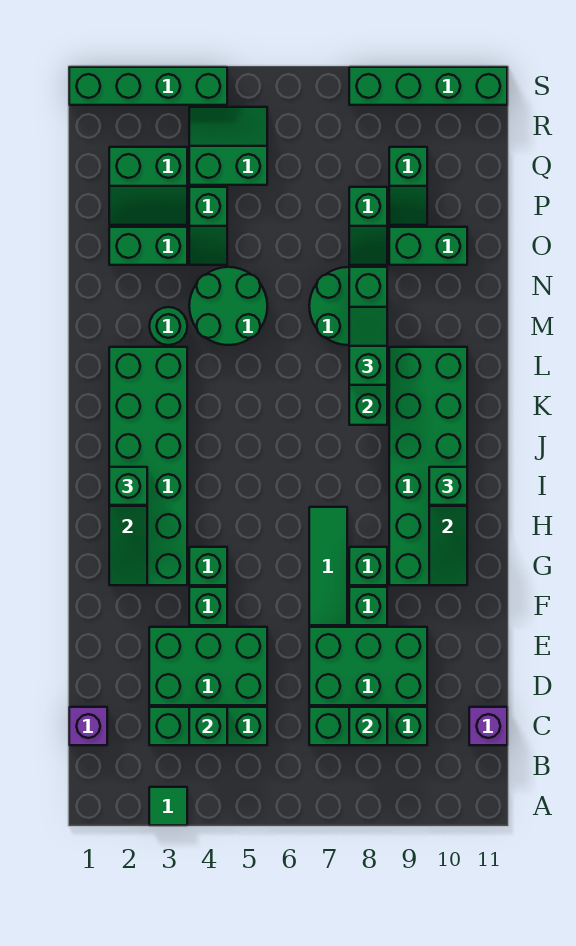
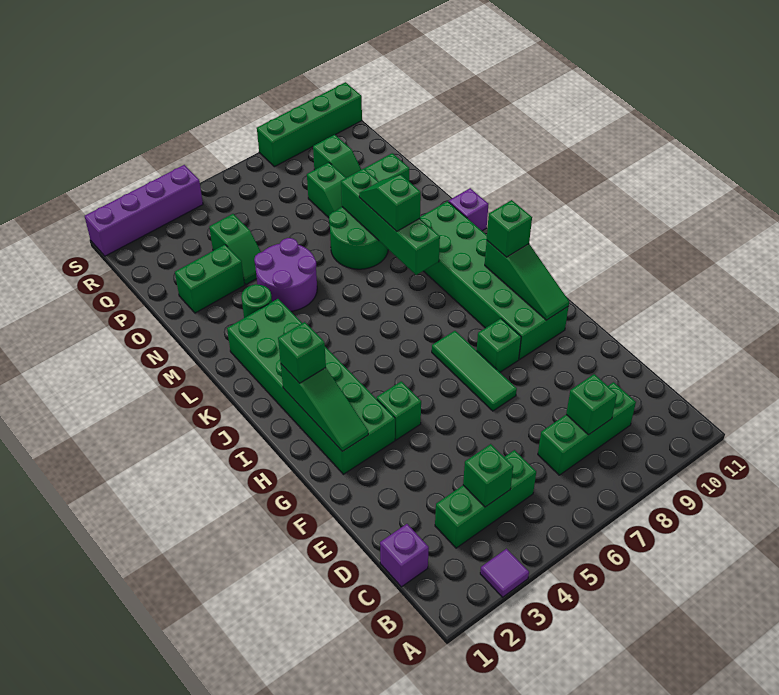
green tile A3 level 1 -> purple tile A3 level 1
purple brick C11 level 1 -> purple brick L11 level 1
green brick D3:E5 level 1 -> none
green brick D7:E9 level 1 -> none
green brick F4 level 1 -> none
green brick F8 level 1 -> none
green round brick M4:N5 level 1 -> purple round brick M4:N5 level 1
green slope P2:Q3 level 1 top Q -> none
green slope Q4:R5 level 1 top Q -> none
green brick S1:S4 level 1 -> purple brick S1:S4 level 1

